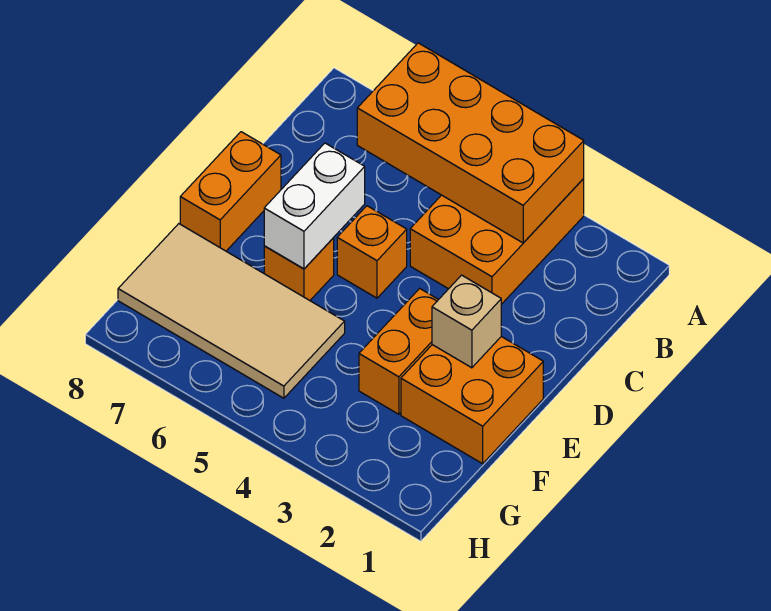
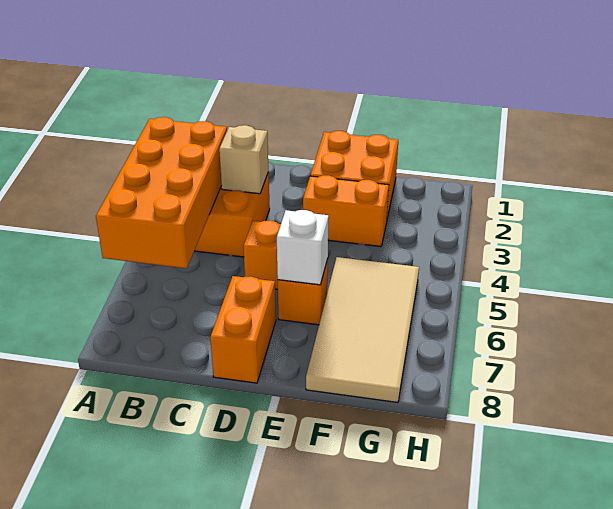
white brick D6:E6 level 2 -> white brick E6 level 2
orange brick D8:E8 level 1 -> orange brick D7:D8 level 1
tan brick E2 level 2 -> tan brick C3 level 2

